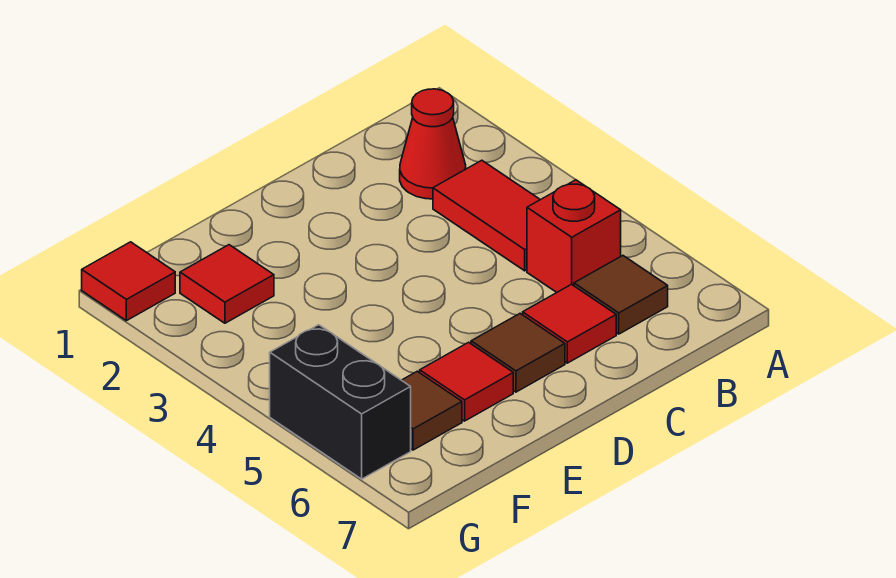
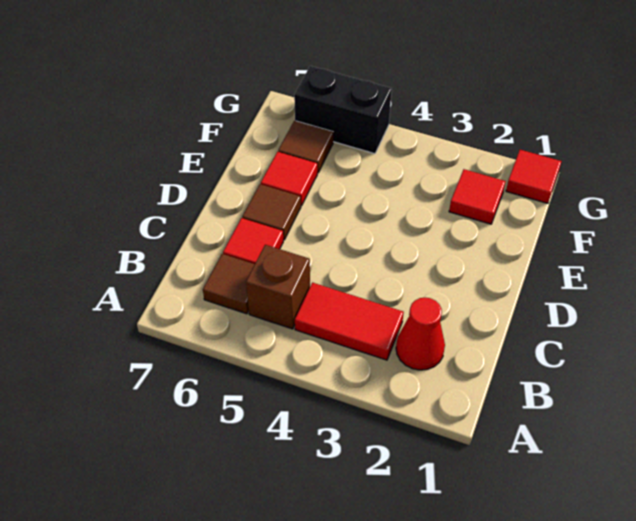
red brick B5 level 1 -> brown brick B5 level 1

